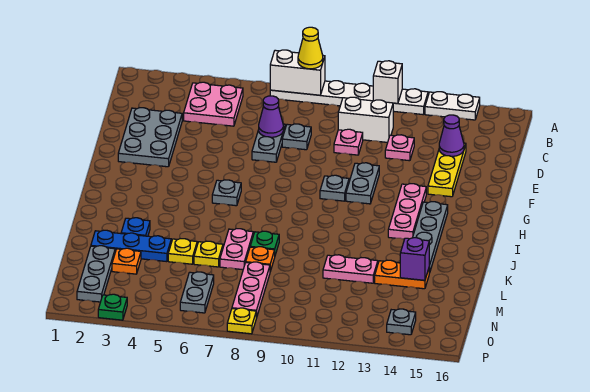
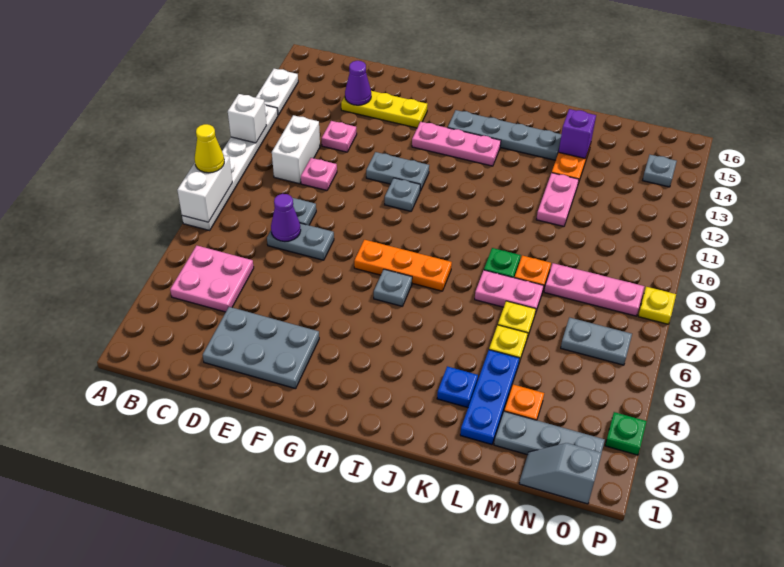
none -> orange plate G7:I7 level 1
none -> grey slope N1:O1 level 1 top O

